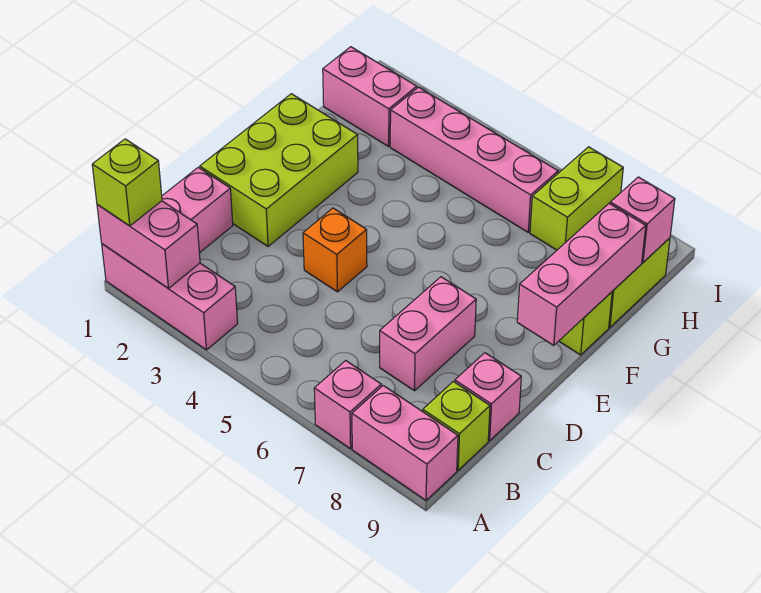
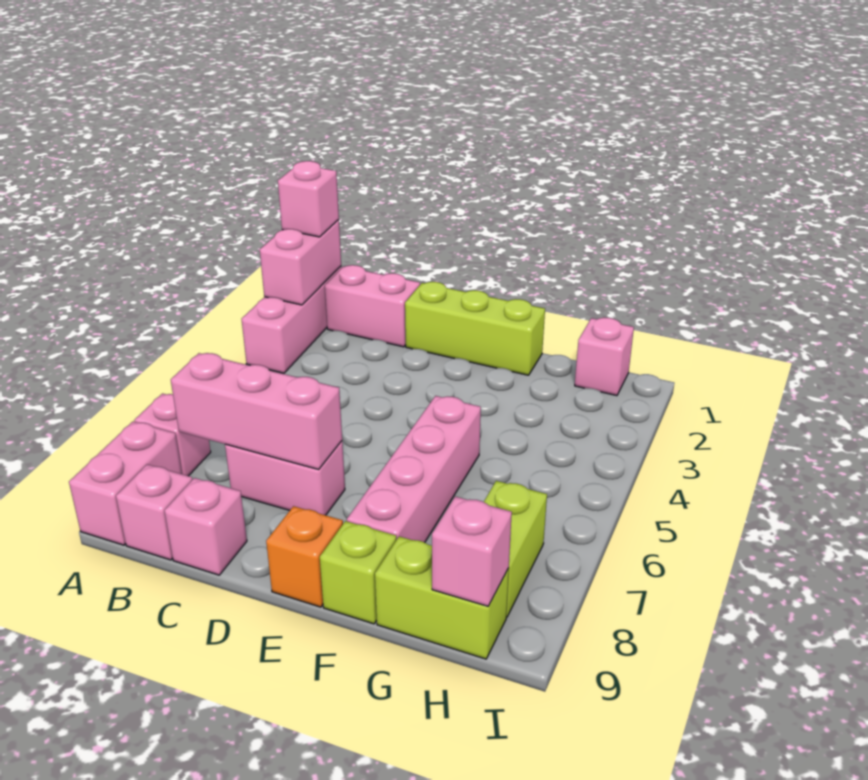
lime brick A1 level 3 -> pink brick A1 level 3
lime brick B9 level 1 -> pink brick B9 level 1
lime brick D1:F2 level 1 -> lime brick D1:F1 level 1
orange brick D4 level 1 -> orange brick E9 level 1
pink brick E9:G9 level 2 -> pink brick B7:D7 level 2
pink brick H1:H2 level 1 -> pink brick H1 level 1
pink brick H3:H6 level 1 -> pink brick F5:F8 level 1
lime brick H7:I7 level 1 -> lime brick H7:H8 level 1

